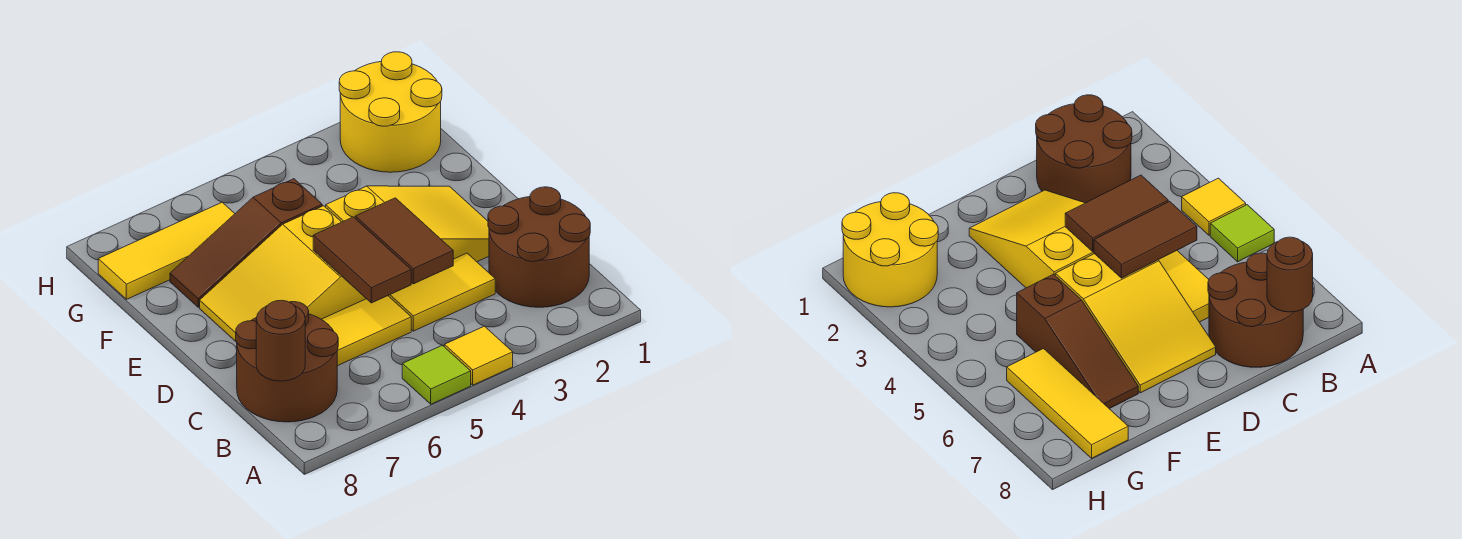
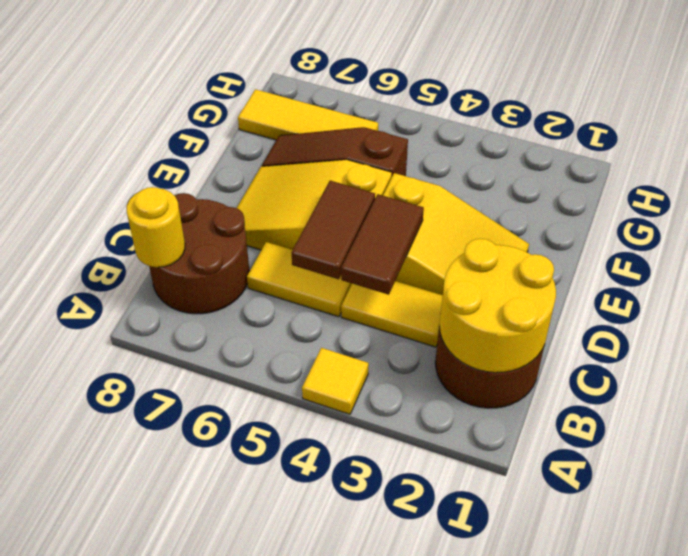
lime tile A5 level 1 -> none
brown round brick B8 level 2 -> yellow round brick B8 level 2
yellow round brick G1:H2 level 1 -> yellow round brick B1:C2 level 2

